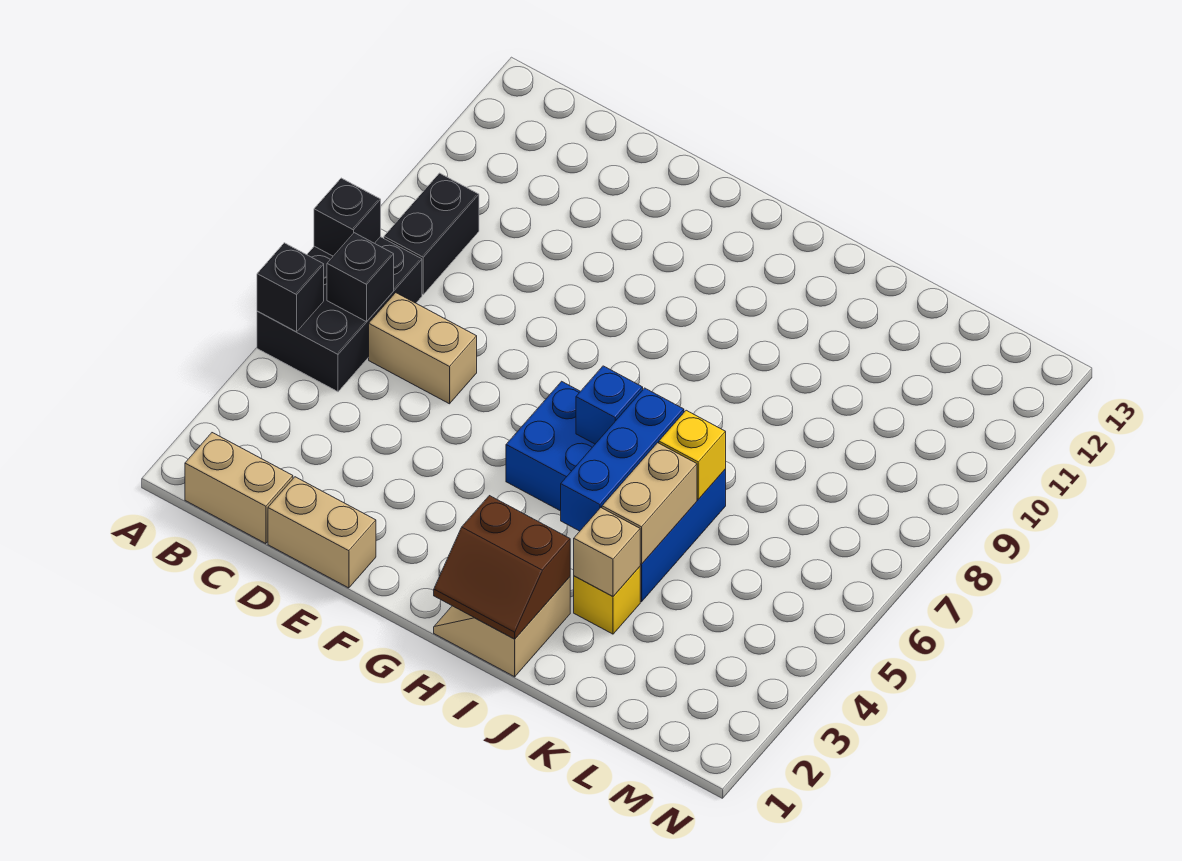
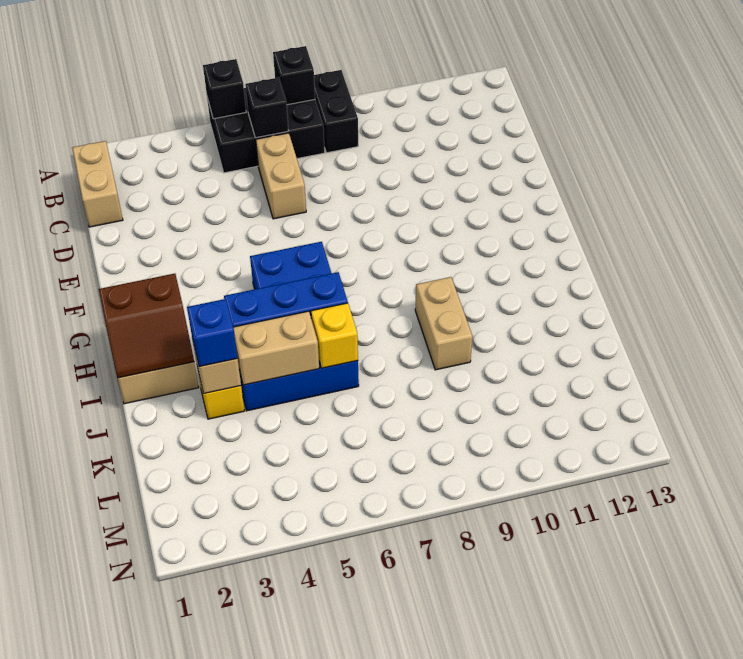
black brick B8:B9 level 1 -> black brick A8:B8 level 1
tan brick D1:E1 level 1 -> tan brick I9:J9 level 1
brown slope H1:I2 level 2 top 2 -> brown slope H1:I2 level 2 top H
blue brick H6 level 2 -> blue brick J3 level 3

